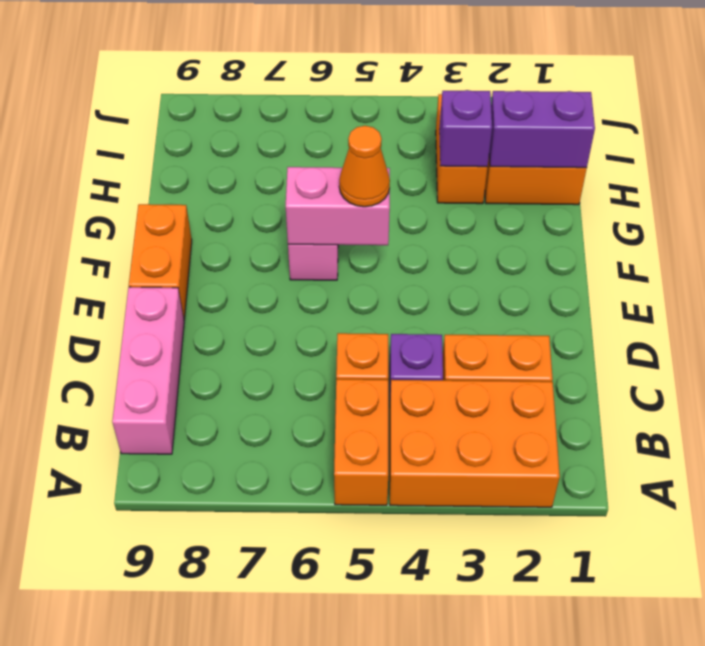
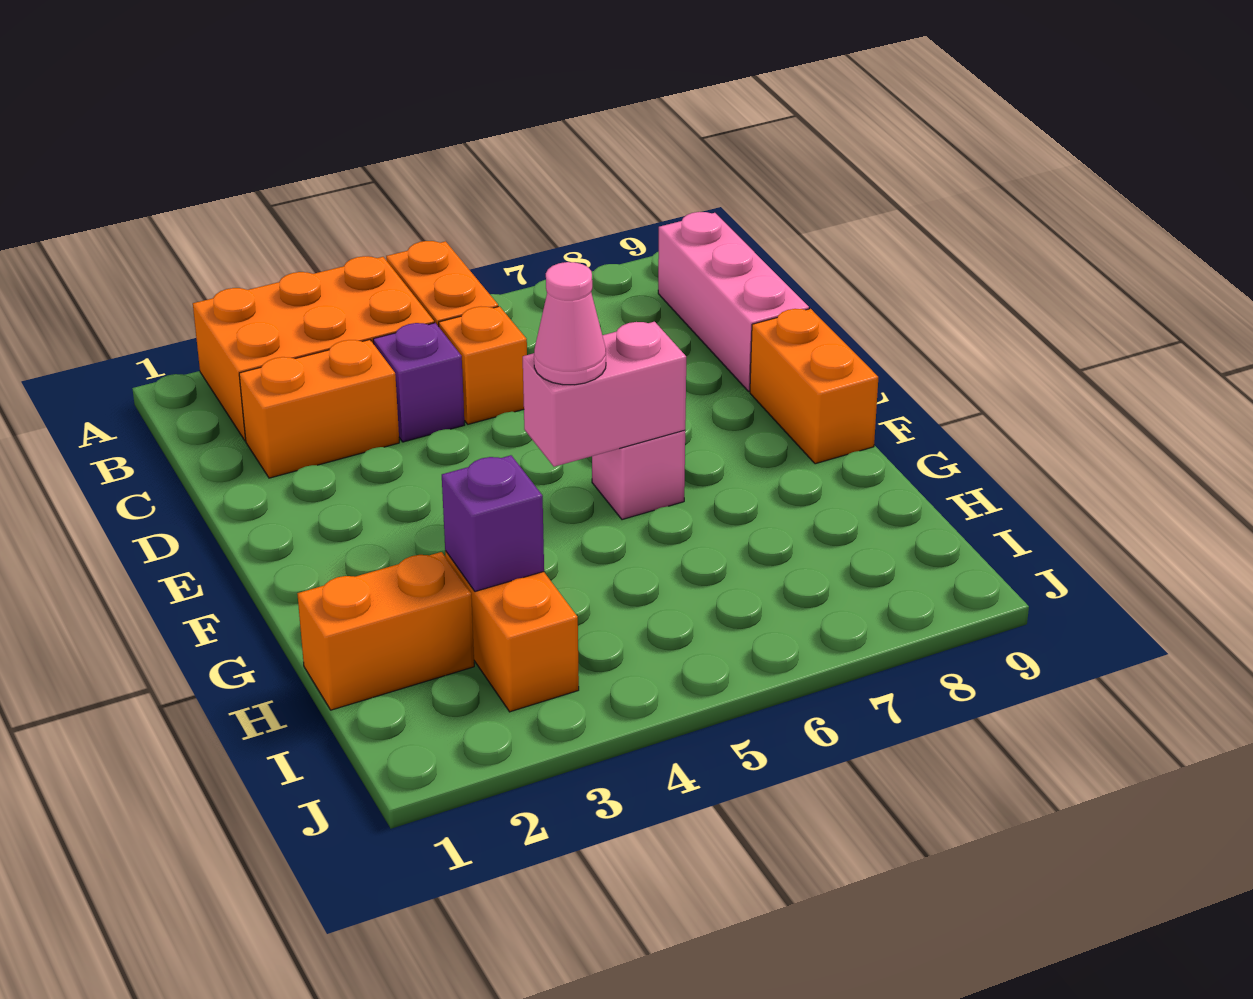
orange cone F5 level 3 -> pink cone F5 level 3
purple brick H1:H2 level 2 -> none

